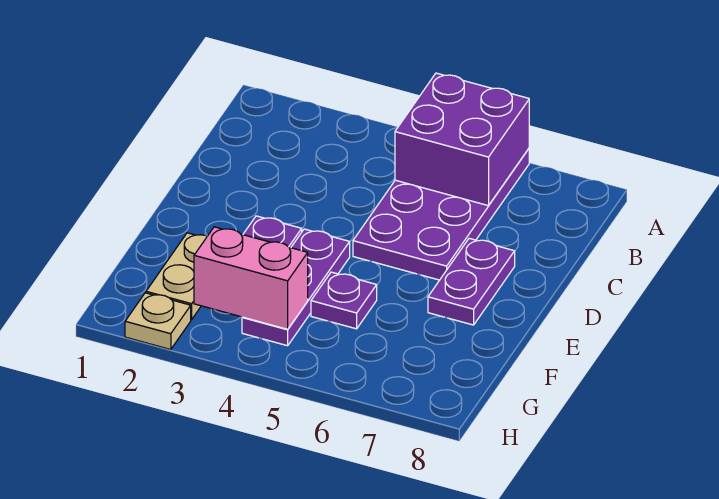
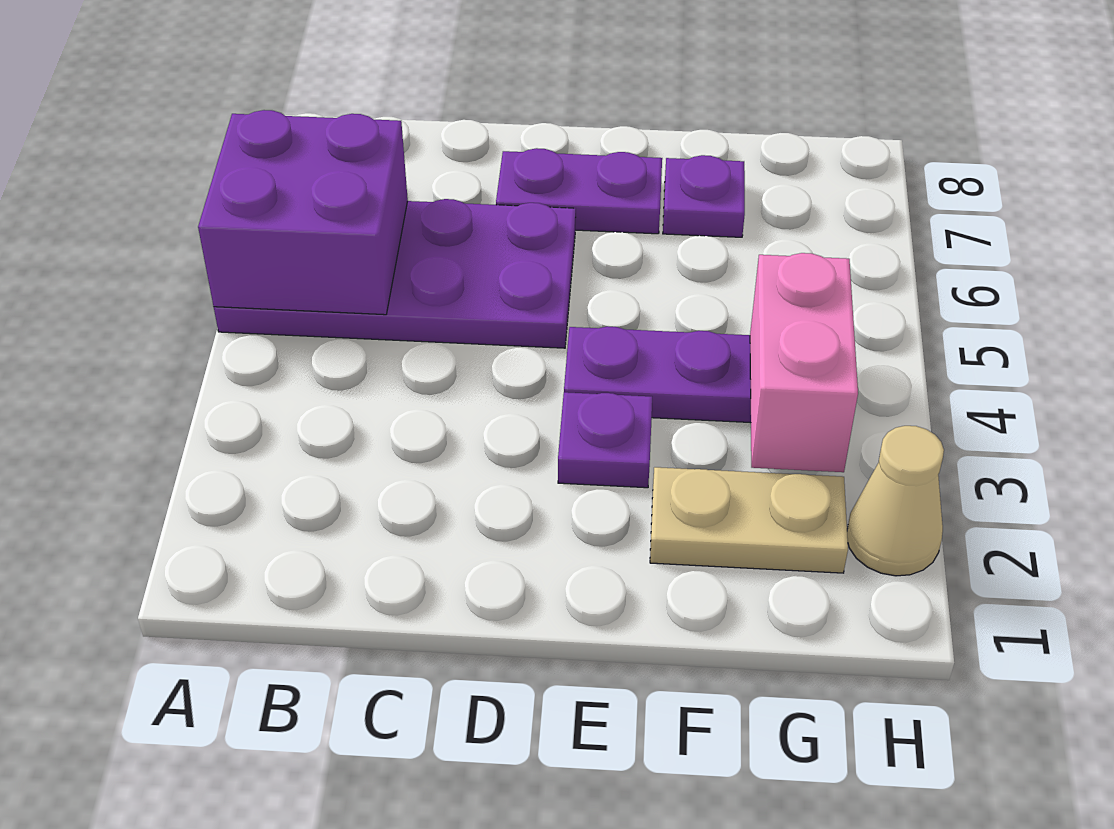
purple plate F5 level 1 -> purple plate F7 level 1
tan plate H2 level 1 -> tan cone H2 level 1

